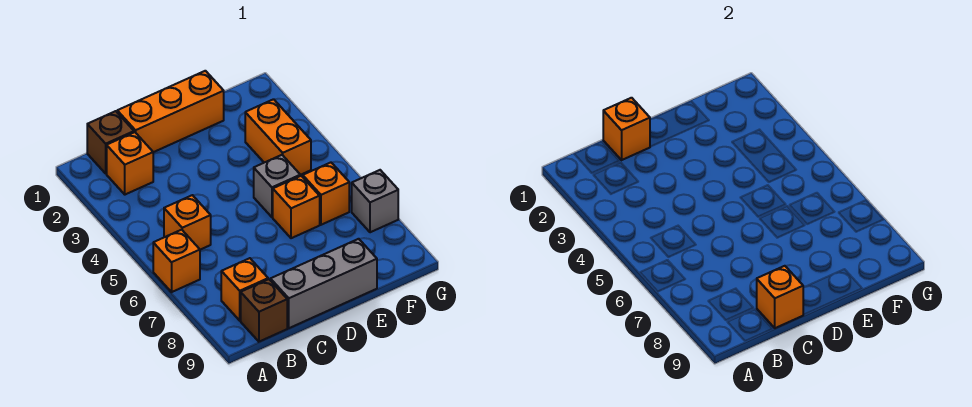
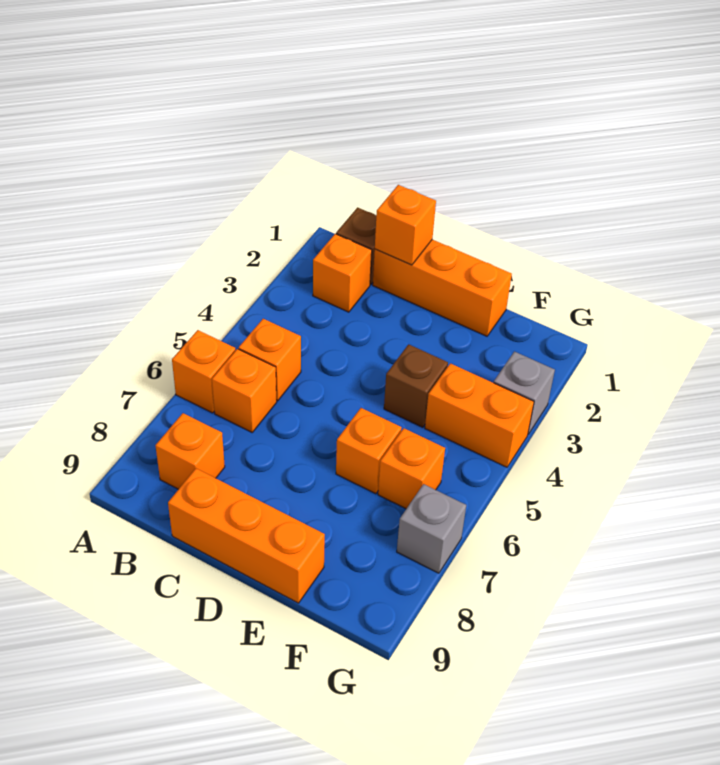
brown brick B9 level 1 -> brown brick E4 level 1
grey brick C9:E9 level 1 -> orange brick C9:E9 level 1
orange brick C9 level 2 -> orange brick B6 level 1
grey brick E5 level 1 -> grey brick G3 level 1
orange brick F3:F4 level 1 -> orange brick F4:G4 level 1

